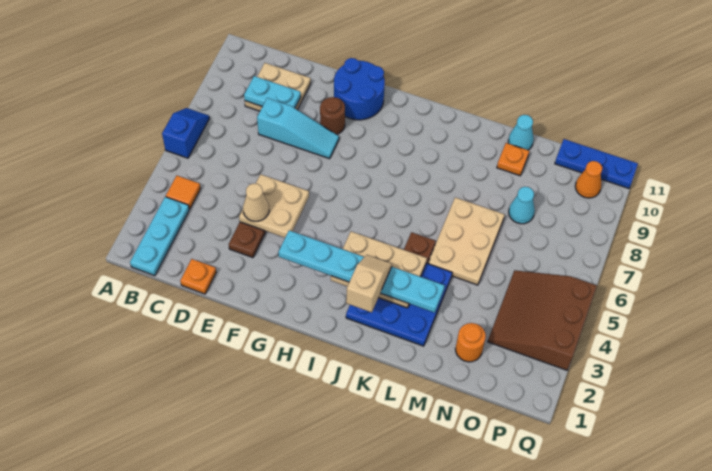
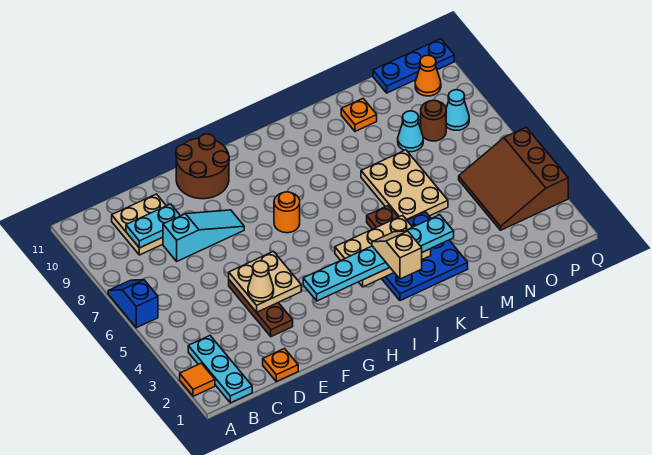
orange tile B4 level 1 -> orange tile A2 level 1
brown round brick F9 level 1 -> brown round brick O8 level 1
blue round brick F10:G11 level 1 -> brown round brick F10:G11 level 1
cyan cone M11 level 1 -> cyan cone P8 level 1
orange round brick N2 level 1 -> orange round brick H7 level 1

